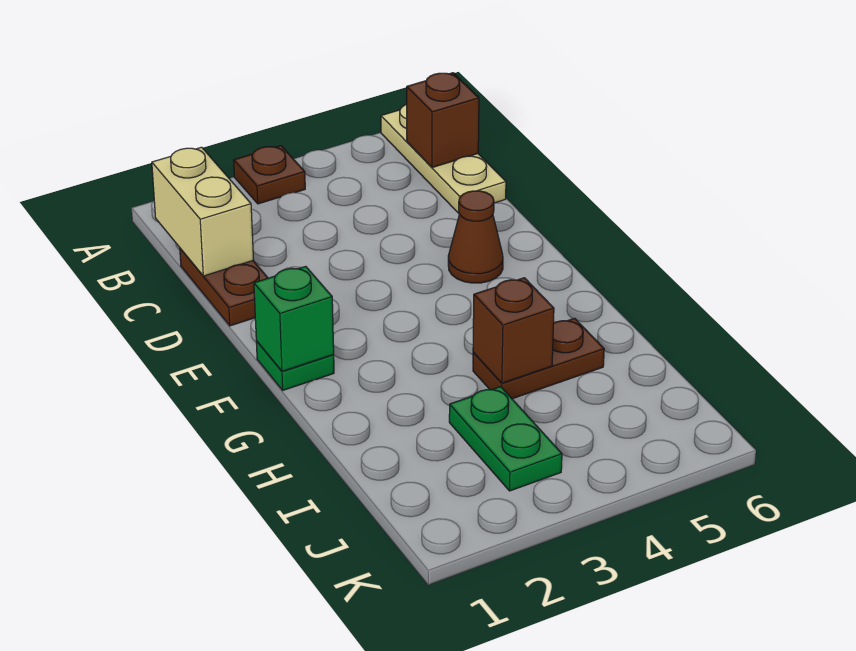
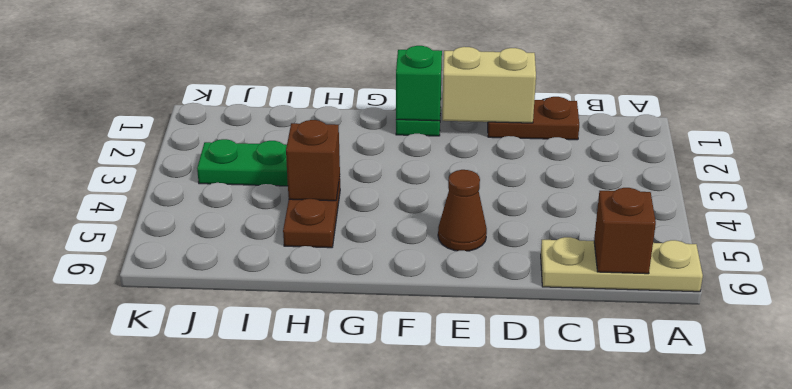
brown plate A3 level 1 -> none
tan brick B1:C1 level 2 -> tan brick D1:E1 level 2

